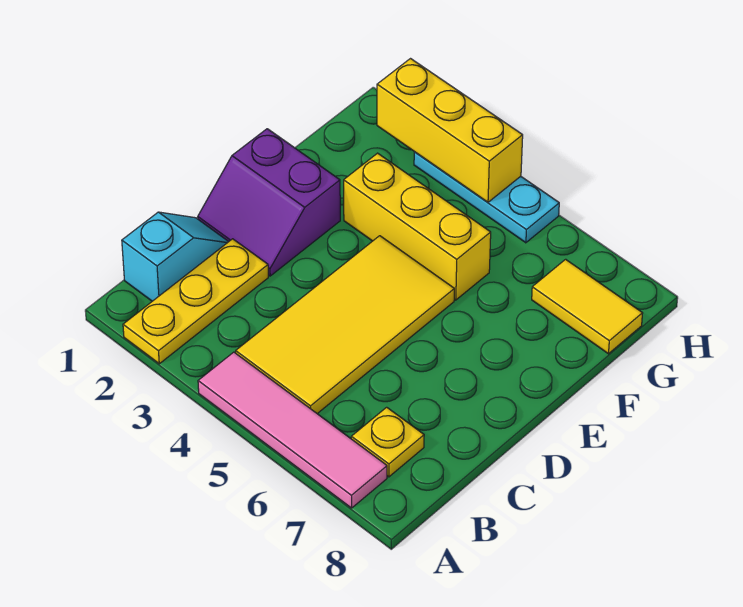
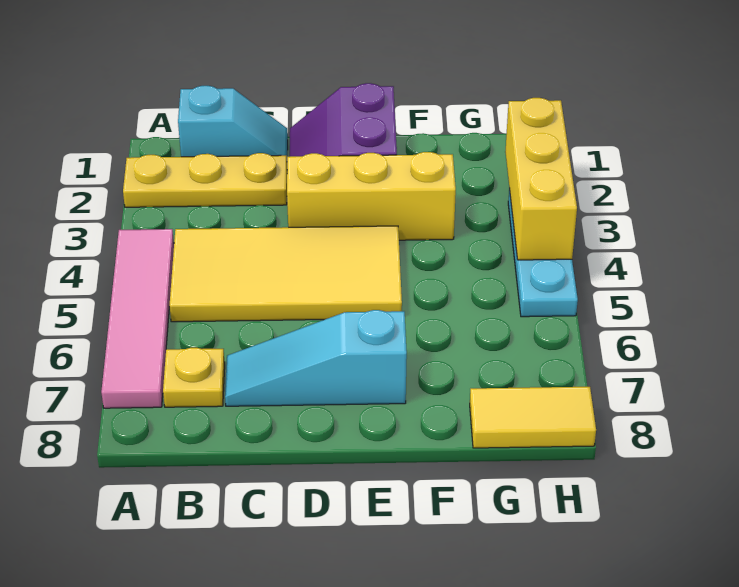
none -> cyan slope C7:E7 level 1 top E
yellow brick F3:F5 level 1 -> yellow brick D3:F3 level 1
yellow tile G7:G8 level 1 -> yellow tile G8:H8 level 1

